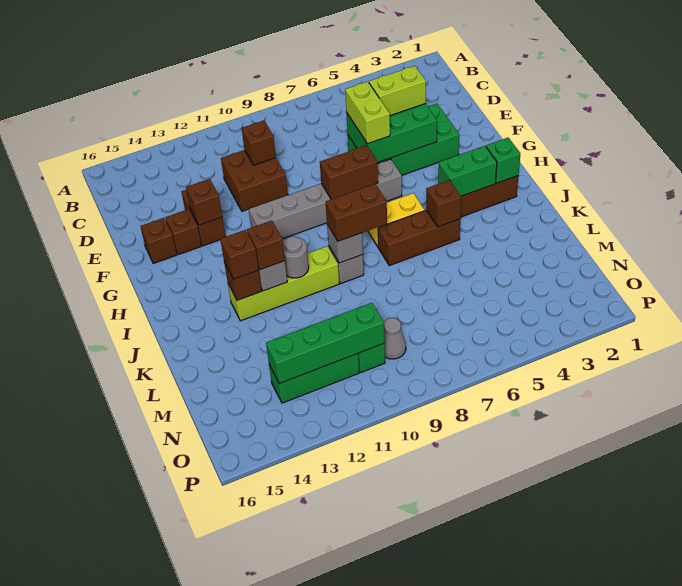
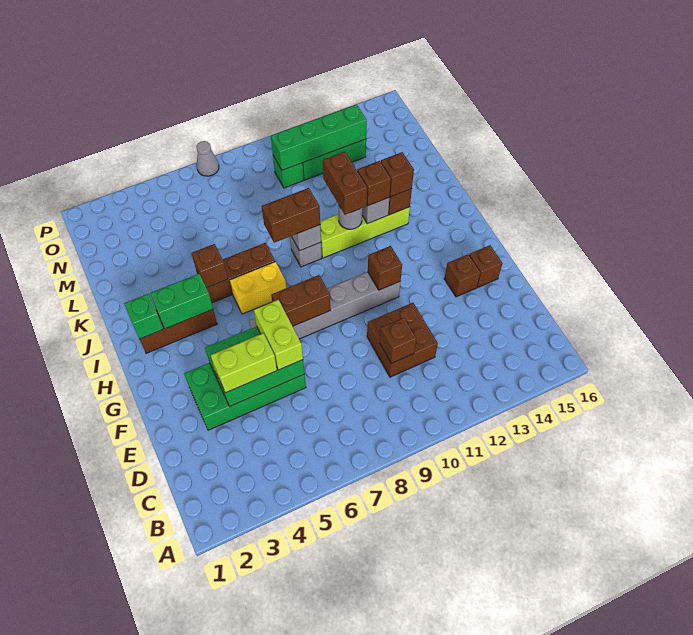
brown brick E13:F13 level 1 -> brown brick J11:K11 level 3
brown brick F13 level 2 -> brown brick G11 level 2
grey cone N9 level 1 -> grey cone P7 level 1

